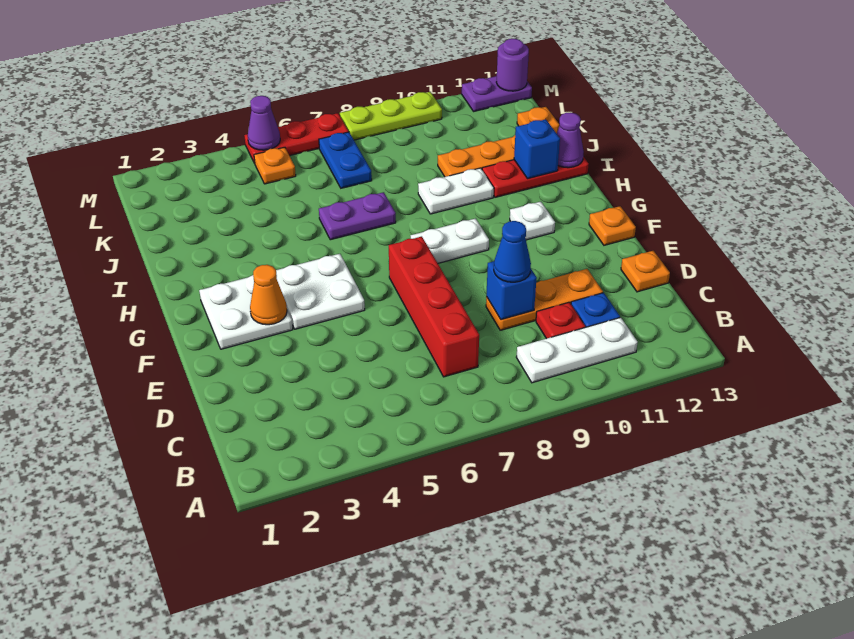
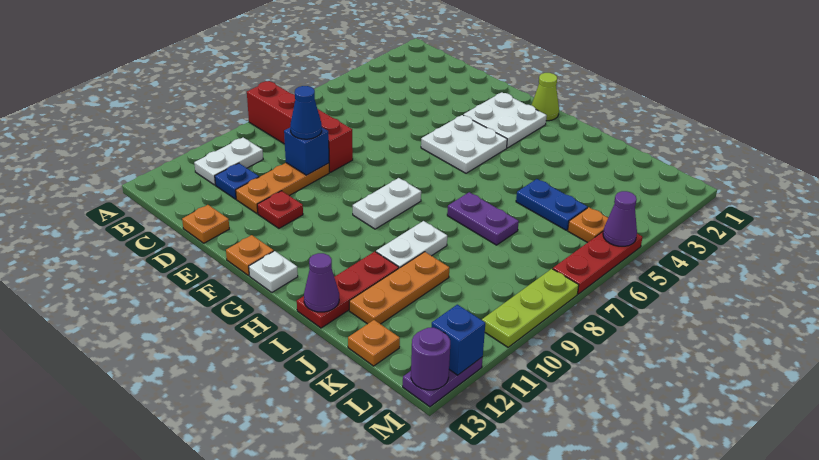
white plate B9:B11 level 1 -> white plate B10:B11 level 1
red brick C7:F7 level 1 -> red brick A8:D8 level 1
red plate C10 level 1 -> red plate E11 level 1
orange cone F3 level 2 -> none
none -> lime cone G1 level 1
white plate G11 level 1 -> white plate G13 level 1
purple plate I6:I7 level 1 -> purple plate I7:J7 level 1
blue brick I12 level 2 -> blue brick M12 level 2
blue plate K7:L7 level 1 -> blue plate J5:K5 level 1

